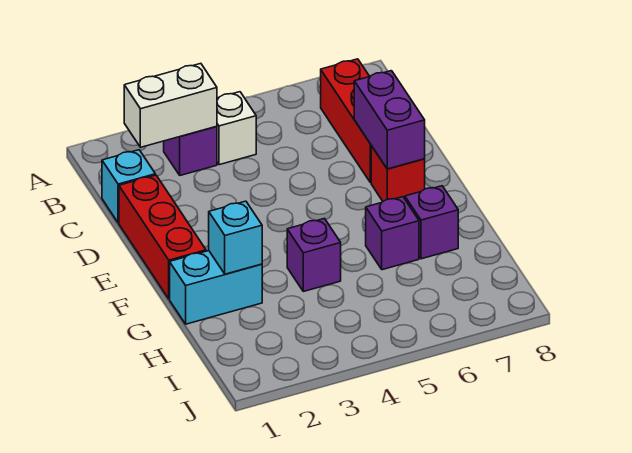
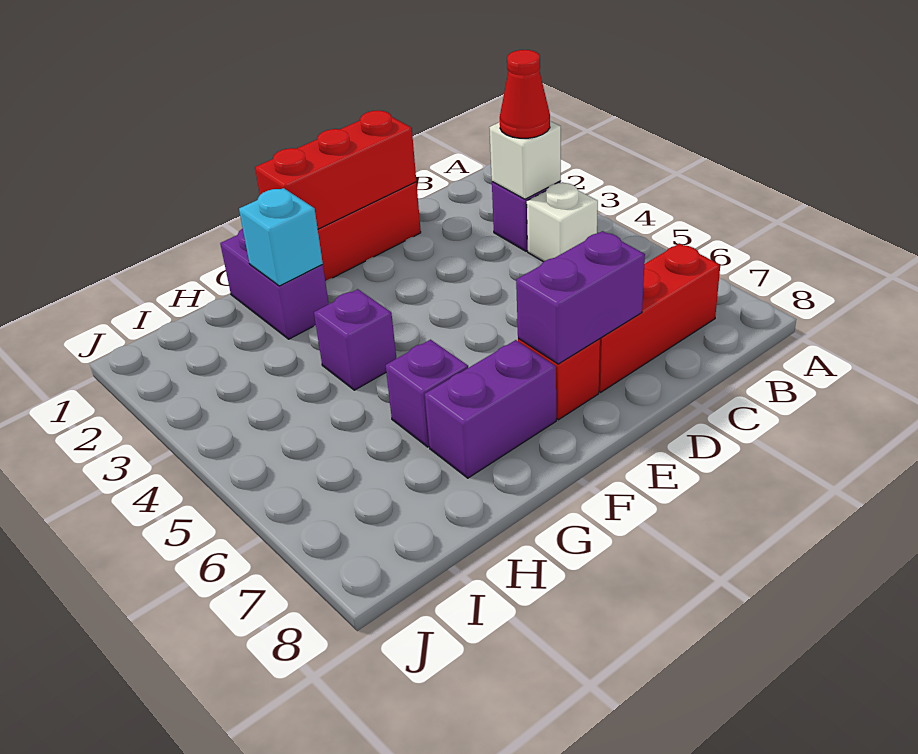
white brick B2:B3 level 2 -> white brick B3 level 2
none -> red cone B3 level 3
cyan brick C1 level 1 -> none
none -> red brick D1:F1 level 2
cyan brick G1:G2 level 1 -> purple brick G1:G2 level 1
purple brick G7 level 1 -> purple brick F7:G7 level 1

